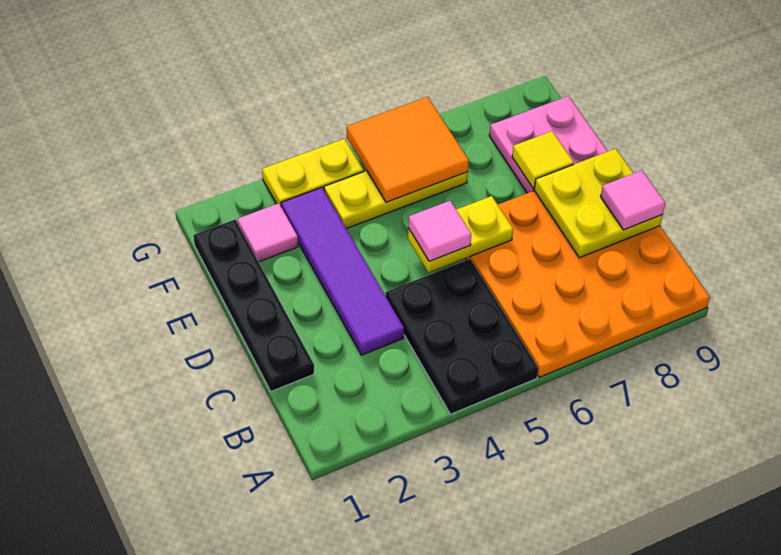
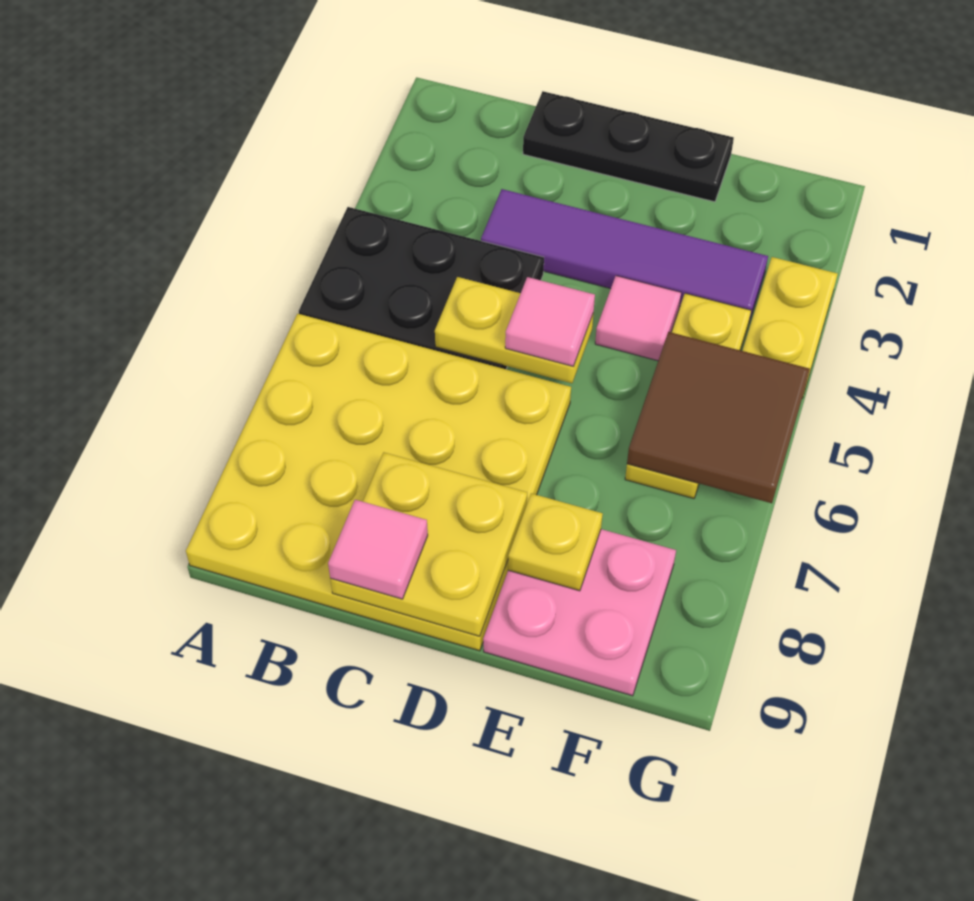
orange plate A6:D9 level 1 -> yellow plate A6:D9 level 1
black plate C1:F1 level 1 -> black plate C1:E1 level 1
yellow plate D5:D6 level 2 -> yellow plate C5:D5 level 2
yellow tile E8 level 2 -> yellow plate E8 level 2
pink tile F2 level 1 -> pink tile E4 level 1
orange tile F5:G6 level 2 -> brown tile F5:G6 level 2

